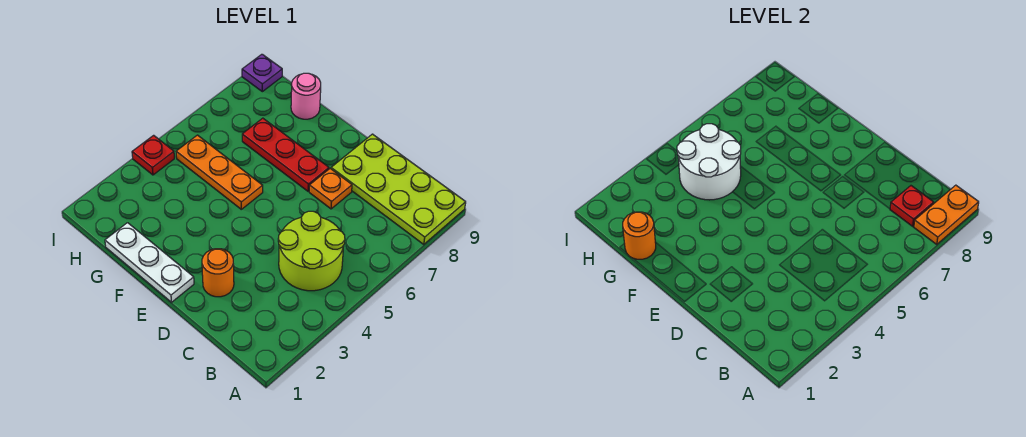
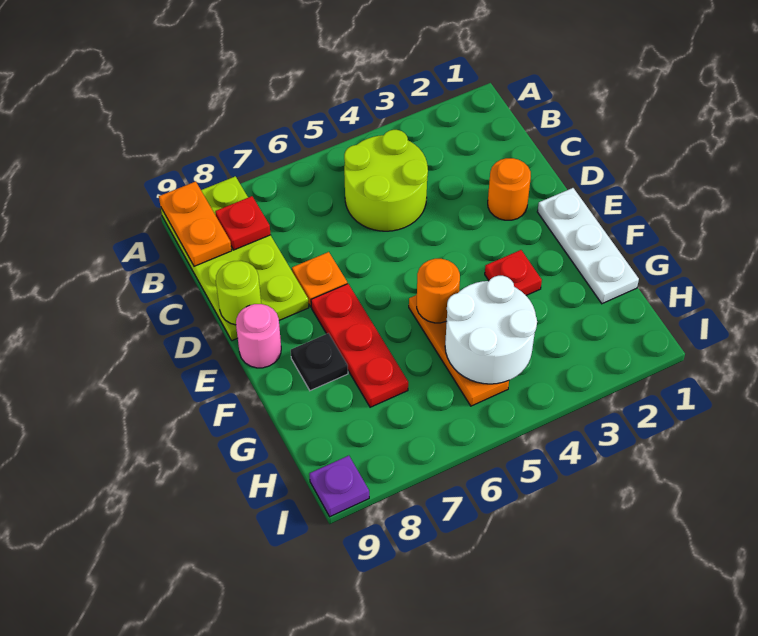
orange plate A8:A9 level 2 -> orange plate A9:B9 level 2
none -> lime round brick D9 level 2
none -> black plate F8 level 1
orange round brick G1 level 2 -> orange round brick F5 level 2
pink round brick G9 level 1 -> pink round brick E9 level 1
red plate I4 level 1 -> red plate F3 level 1

